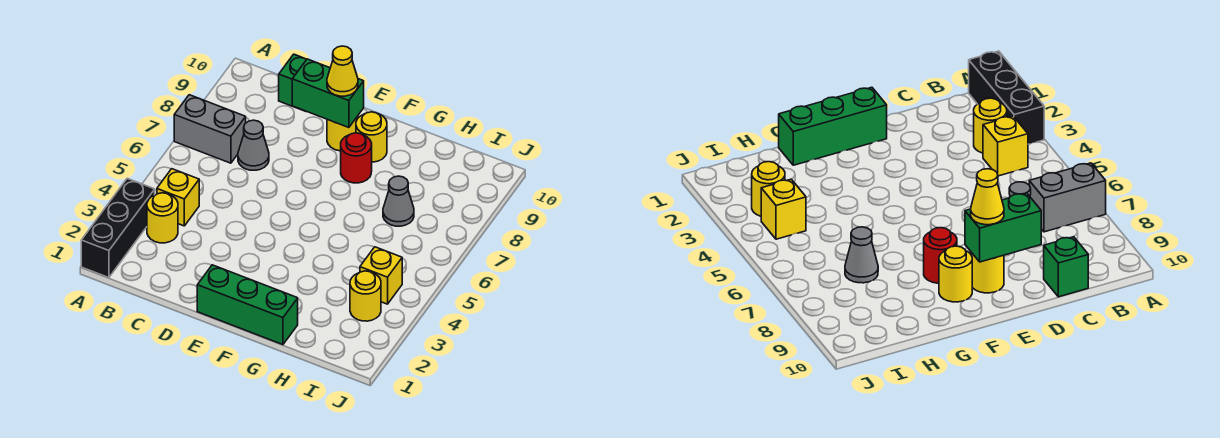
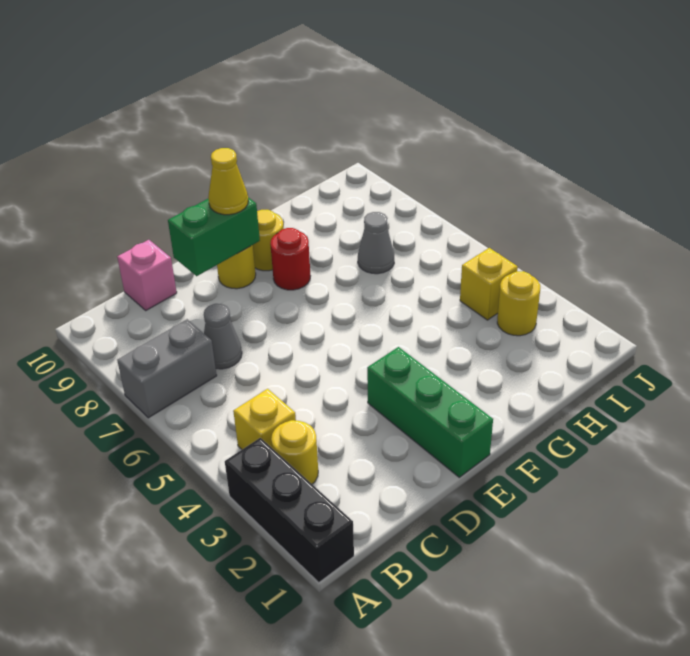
green brick C10 level 1 -> pink brick C10 level 1
green brick E1:G1 level 1 -> green brick E1:E3 level 1

